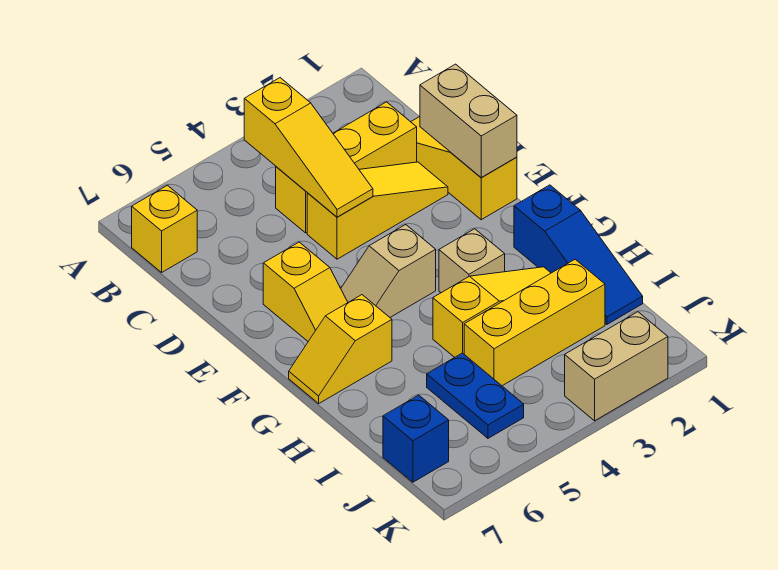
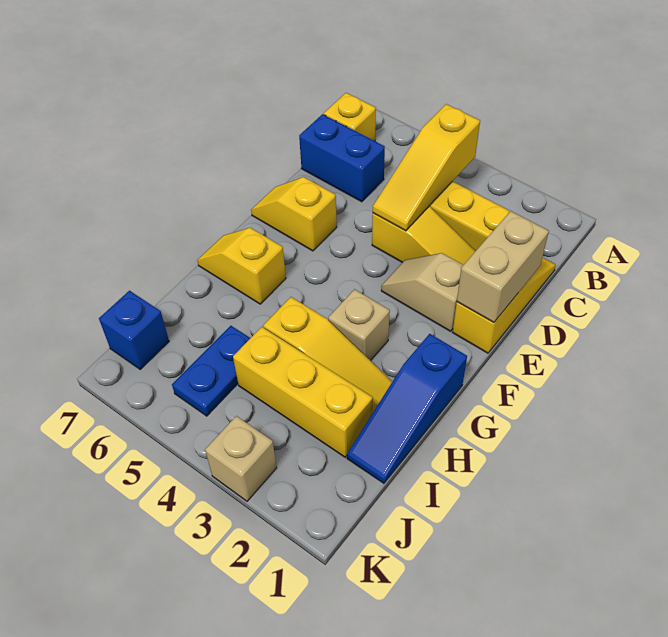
none -> blue brick C6:C7 level 1
yellow slope E6:F6 level 1 top E -> yellow slope E6:E7 level 1 top 6
tan slope F4:F5 level 1 top 4 -> tan slope E2:E3 level 1 top 2
tan brick K2:K3 level 1 -> tan brick K3 level 1

